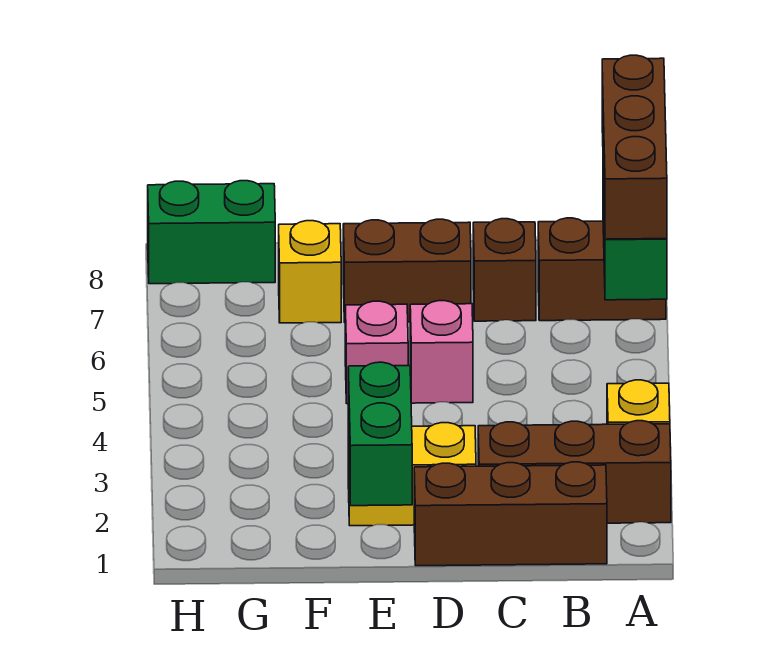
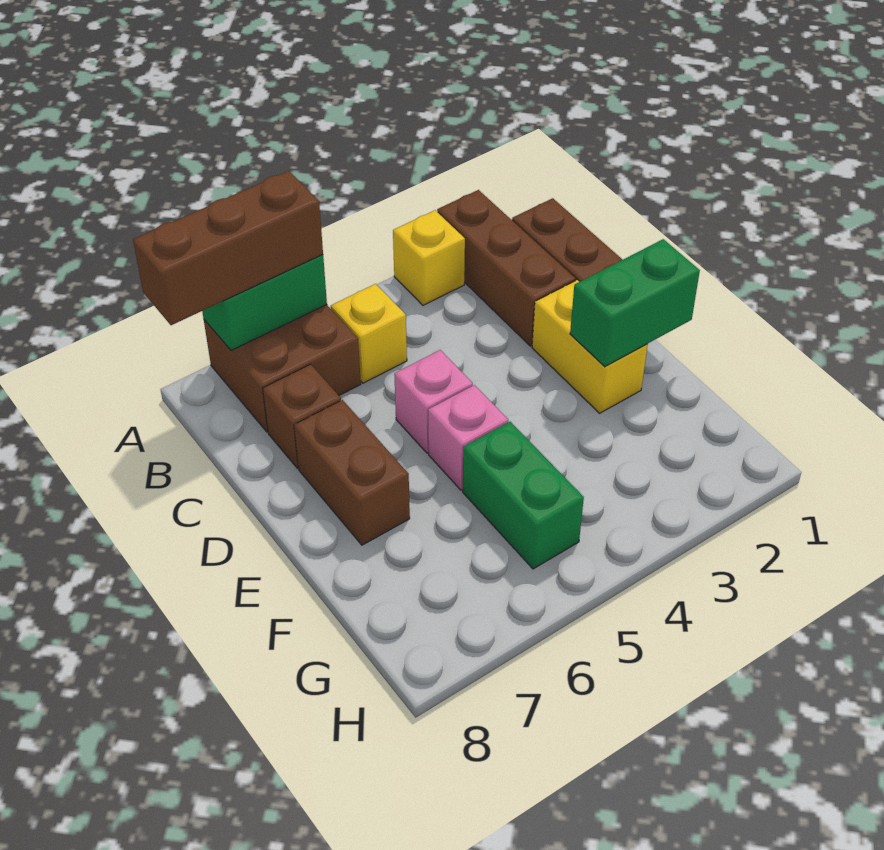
brown brick A7:B7 level 1 -> brown brick A6:B7 level 1
yellow brick F7 level 1 -> yellow brick B5 level 1
green brick G8:H8 level 1 -> green brick F5:G5 level 1

